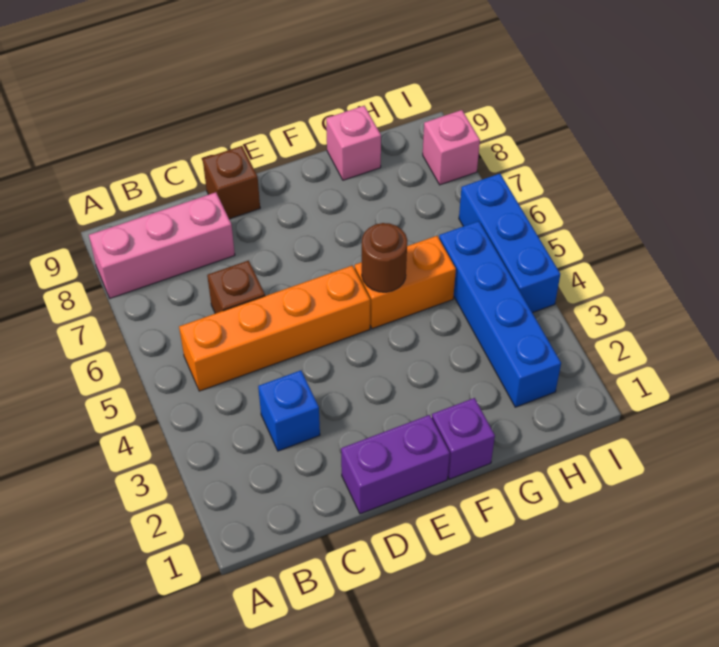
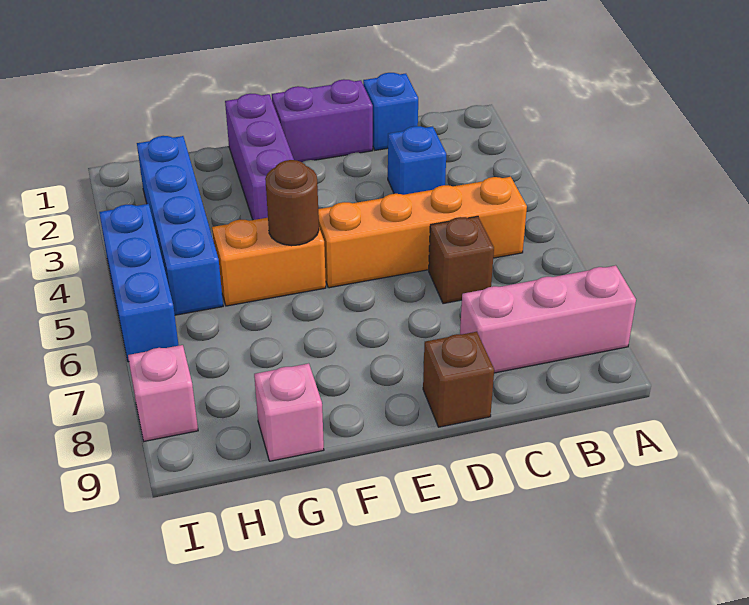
none -> blue brick C1 level 1
purple brick F1 level 1 -> purple brick F1:F3 level 1

